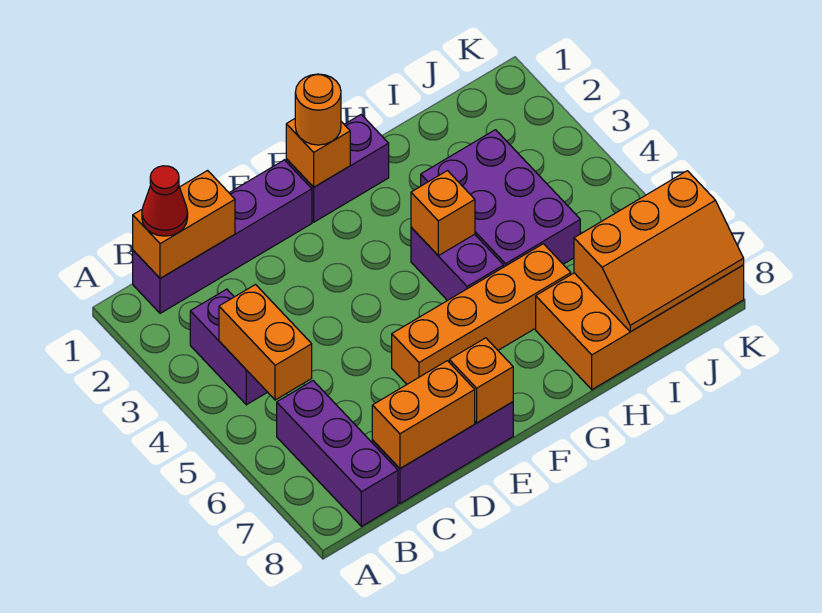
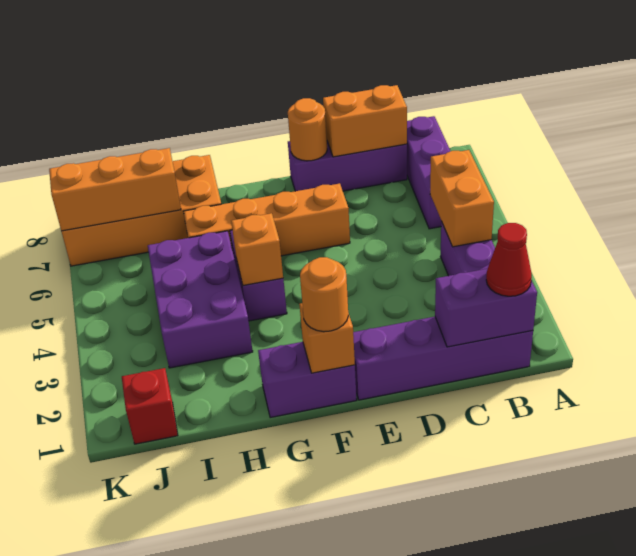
orange brick B1:C1 level 2 -> purple brick B1:C1 level 2
orange brick E8 level 2 -> orange round brick E8 level 2
none -> red brick J1 level 1

